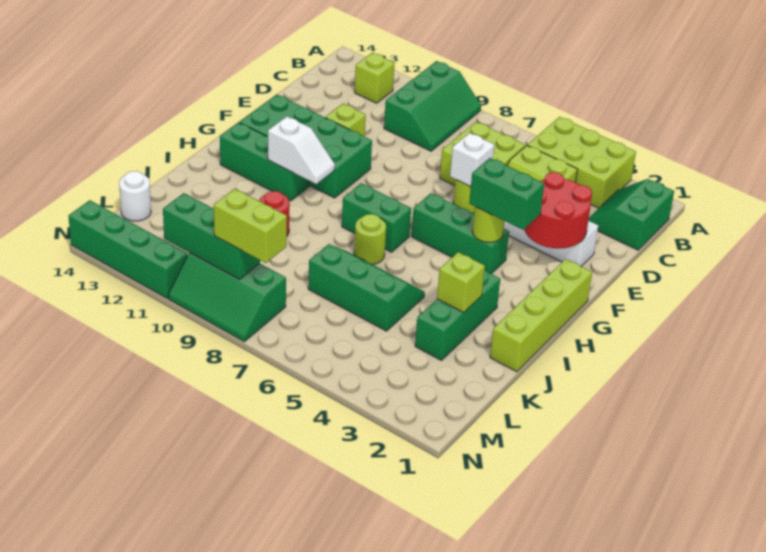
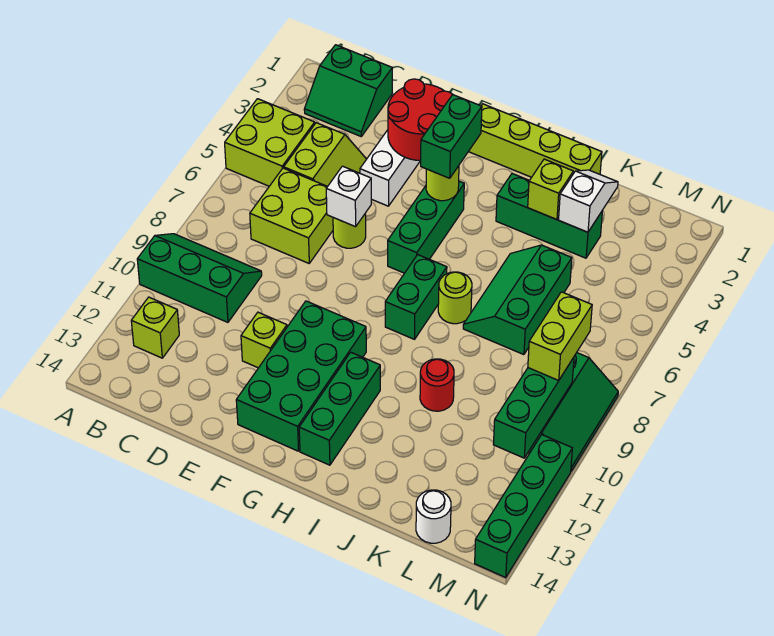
lime brick A3:B5 level 1 -> lime brick A4:B5 level 1
white slope H10:H11 level 2 top 11 -> white slope K2:K3 level 2 top 3

